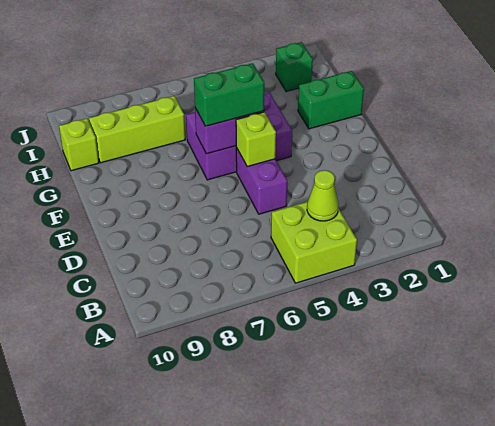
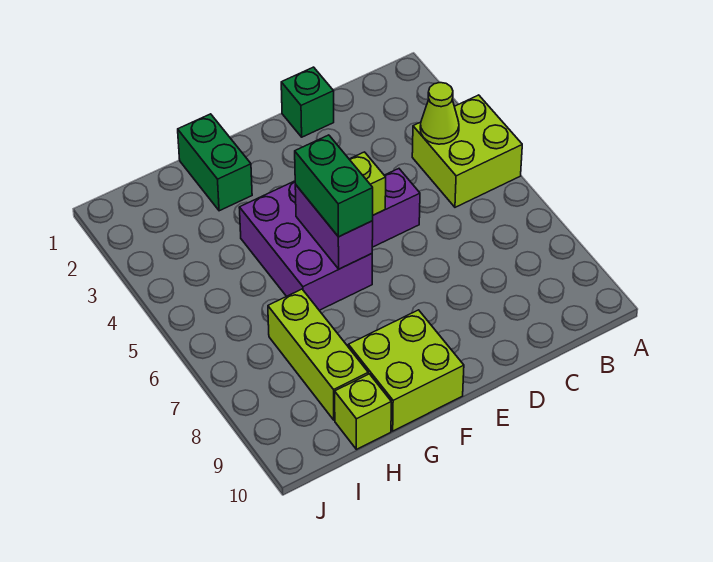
none -> lime brick F9:G10 level 1
green brick I2 level 1 -> green brick D1 level 1

